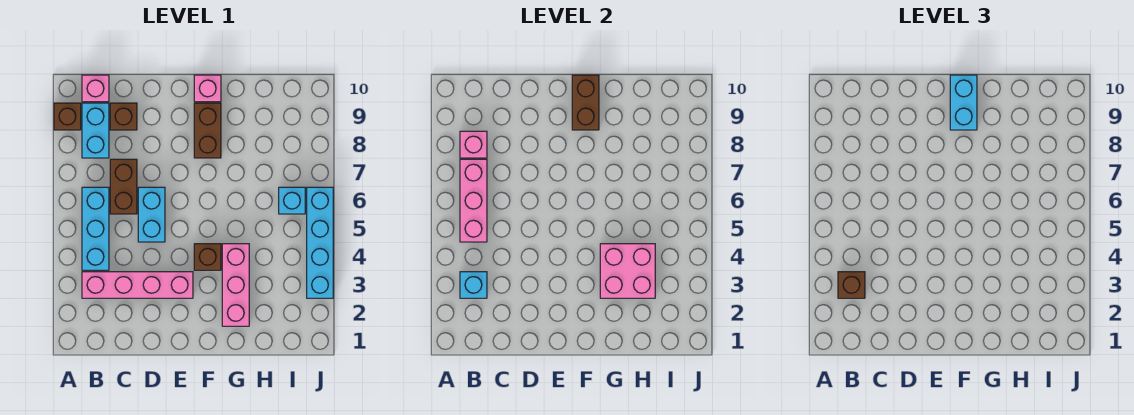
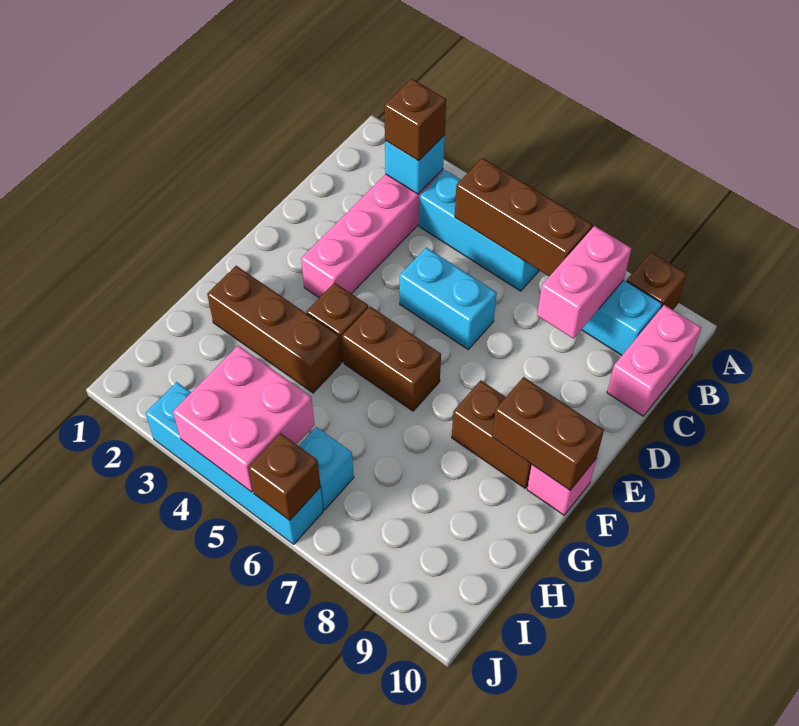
pink brick B5:B7 level 2 -> brown brick B5:B7 level 2
pink brick B8 level 2 -> pink brick B8:C8 level 2
pink brick B10 level 1 -> pink brick B10:C10 level 1
brown brick C6:C7 level 1 -> brown brick F5:F6 level 1
brown brick C9 level 1 -> brown brick J6 level 2
cyan brick F9:F10 level 3 -> none
pink brick G2:G4 level 1 -> brown brick G2:G4 level 1
pink brick G3:H4 level 2 -> pink brick I4:J5 level 2

